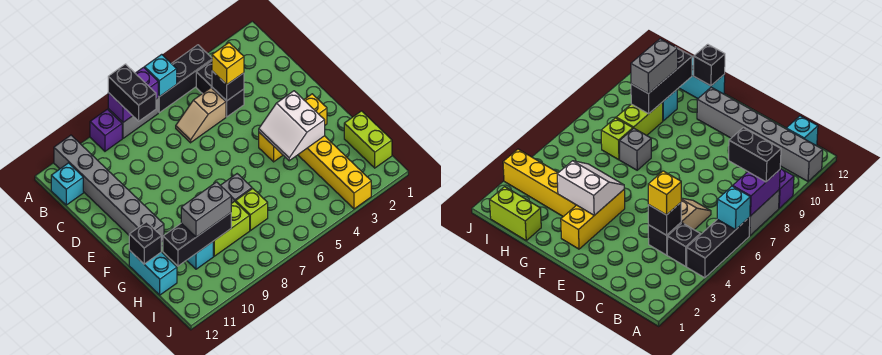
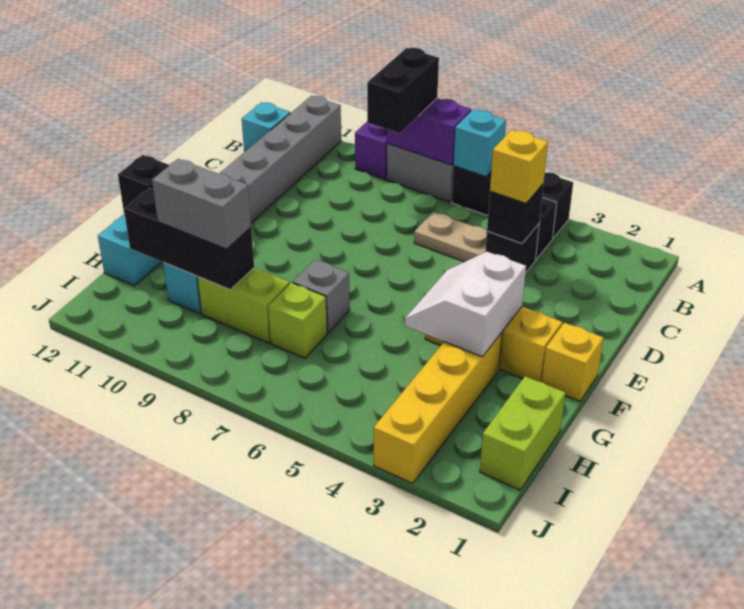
tan slope C5:C6 level 1 top 5 -> tan plate C5:C6 level 1
none -> yellow brick F1 level 1

